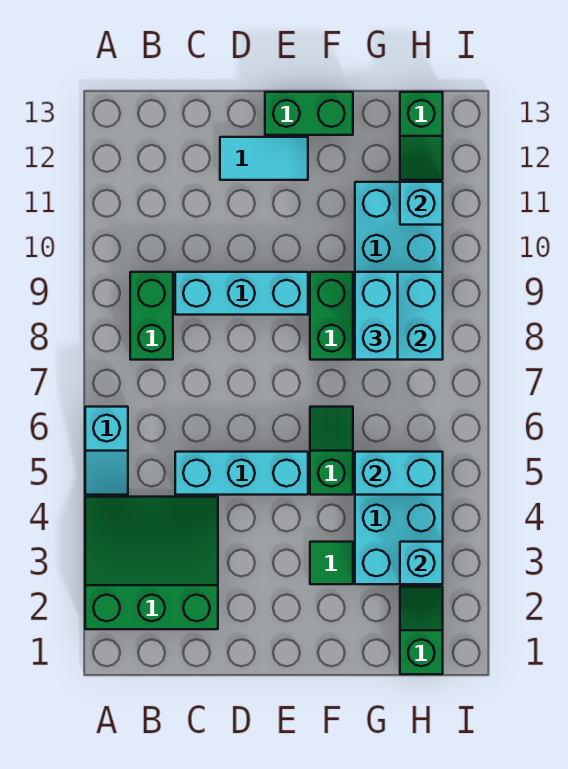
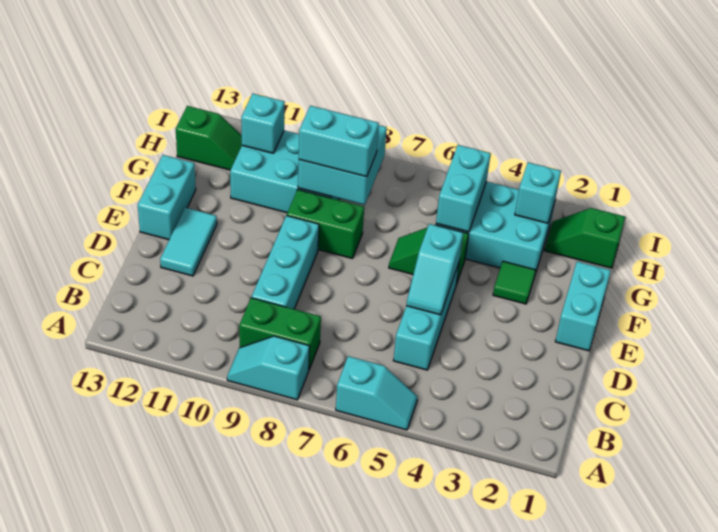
green slope A2:C4 level 1 top 2 -> none
none -> cyan slope A8:A9 level 1 top 8
none -> cyan slope D5:E5 level 2 top E
none -> cyan brick E1:F1 level 1
green brick E13:F13 level 1 -> cyan brick E13:F13 level 1

